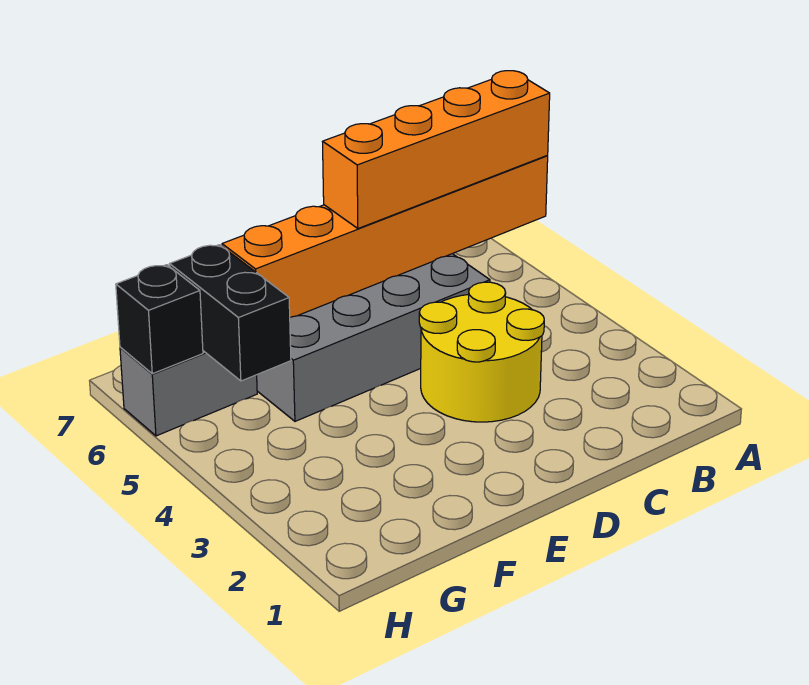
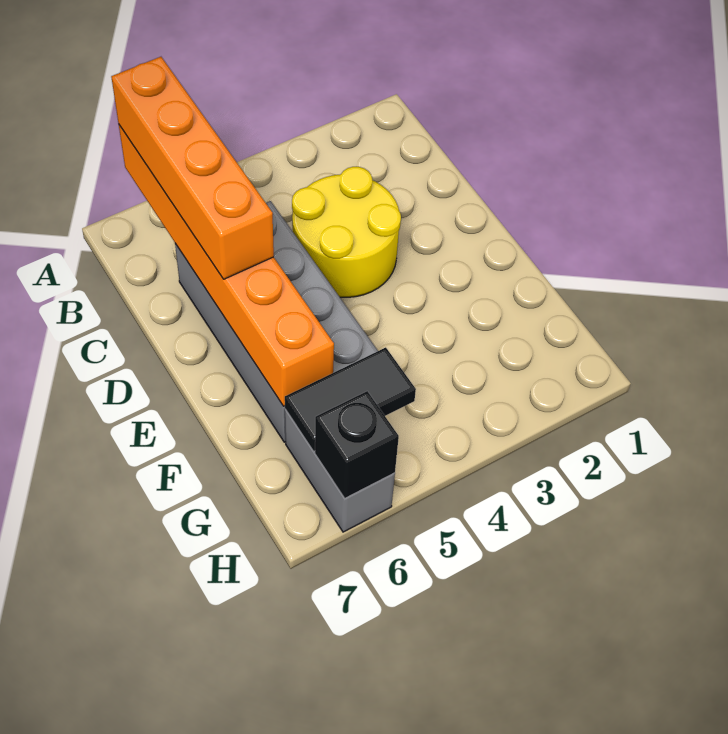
black brick G5:G6 level 2 -> black tile G5:G6 level 2

